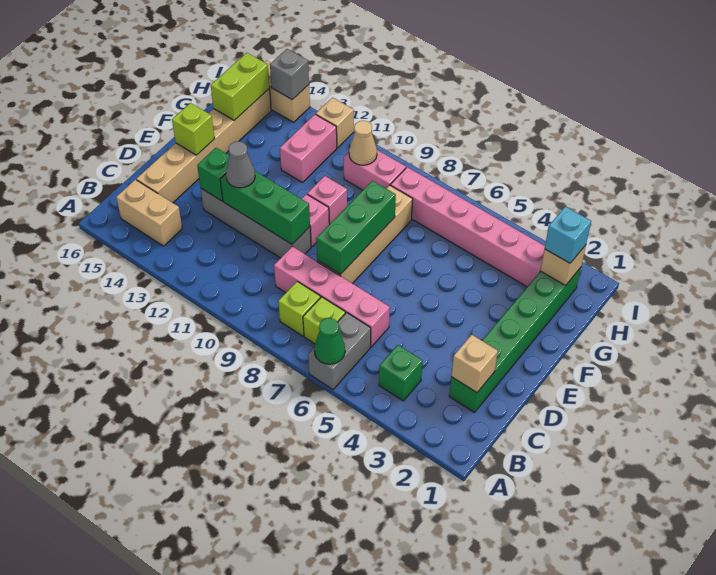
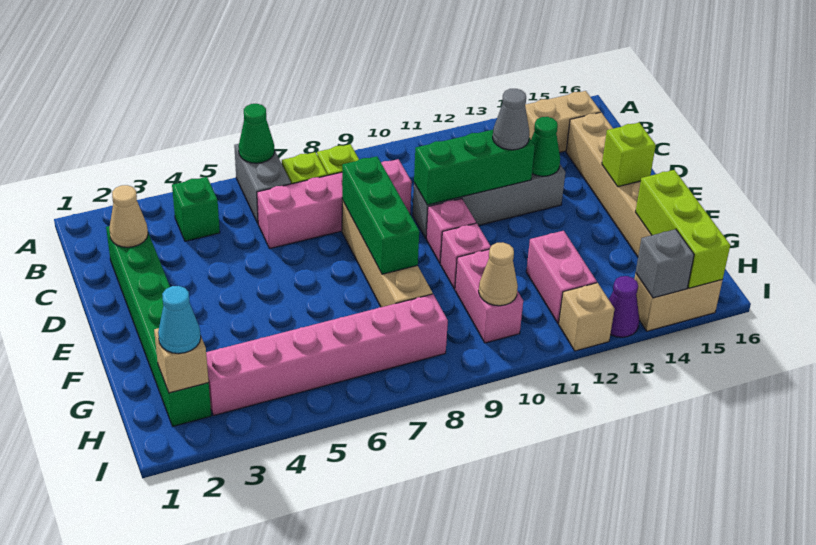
tan brick C2 level 2 -> tan cone C2 level 2
green brick D13 level 2 -> green cone D13 level 2
lime brick G15:H15 level 2 -> lime brick G15:I15 level 2
cyan brick H2 level 3 -> cyan cone H2 level 3
pink brick H9:H10 level 1 -> pink brick G10:H10 level 1
none -> purple cone I13 level 1

